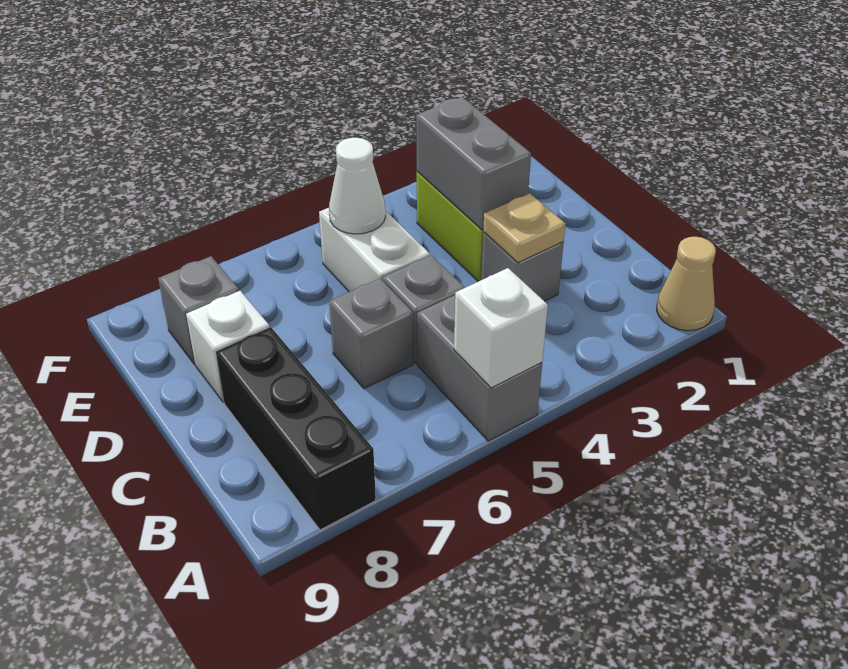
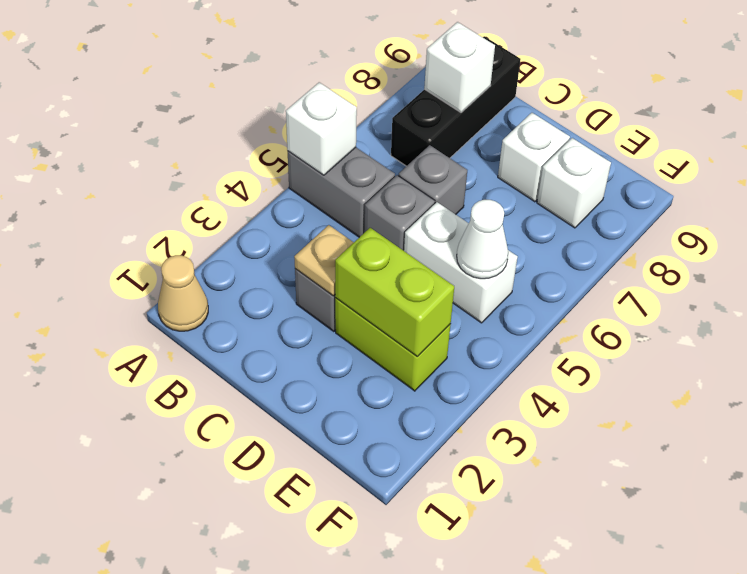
black brick A8:C8 level 1 -> black brick B7:B9 level 1
none -> white brick B8 level 2
grey brick D3:E3 level 2 -> lime brick D3:E3 level 2
grey brick E8 level 1 -> white brick E8 level 1

